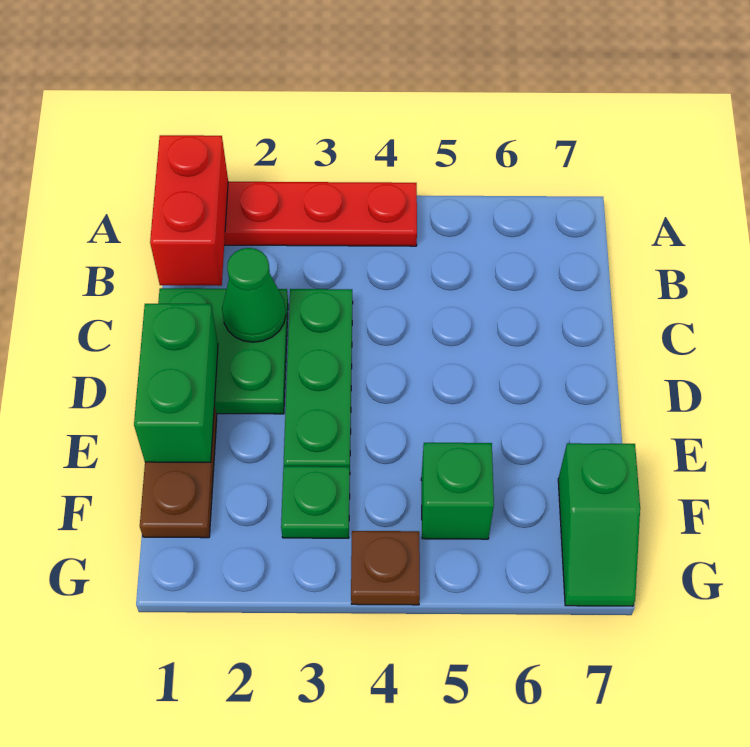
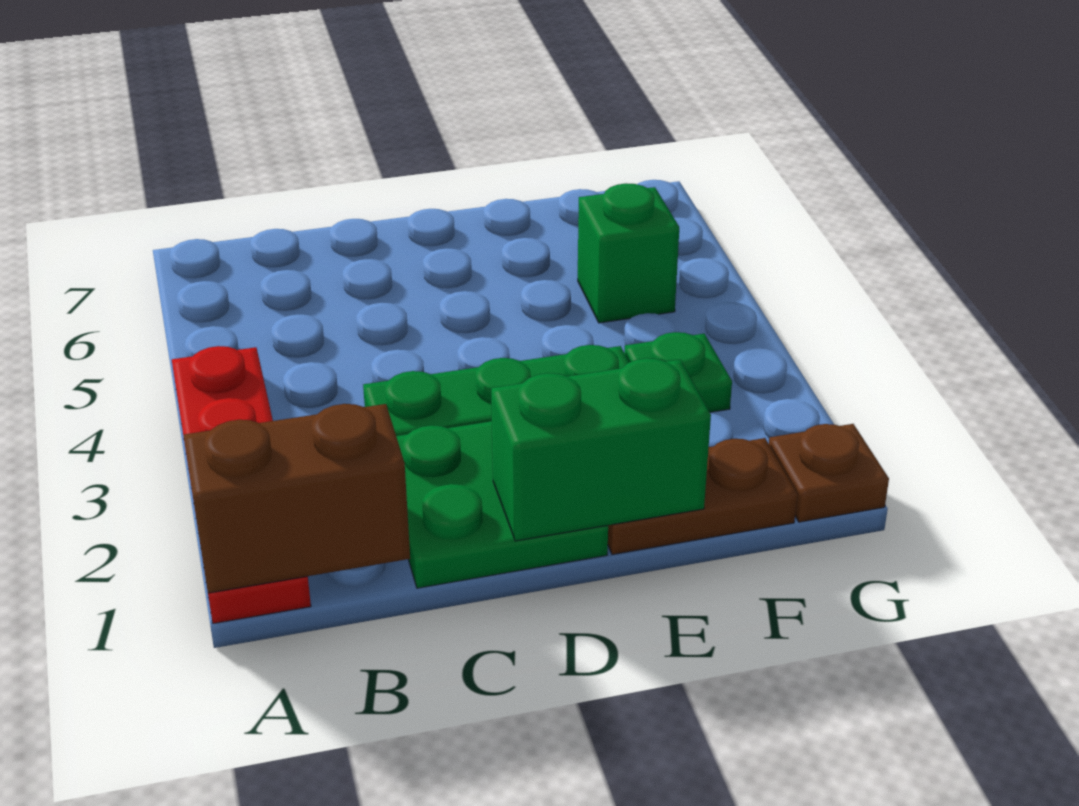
red brick A1:B1 level 2 -> brown brick A1:B1 level 2
green cone C2 level 2 -> none
green slope F7:G7 level 1 top F -> none
brown plate G4 level 1 -> brown plate G1 level 1

